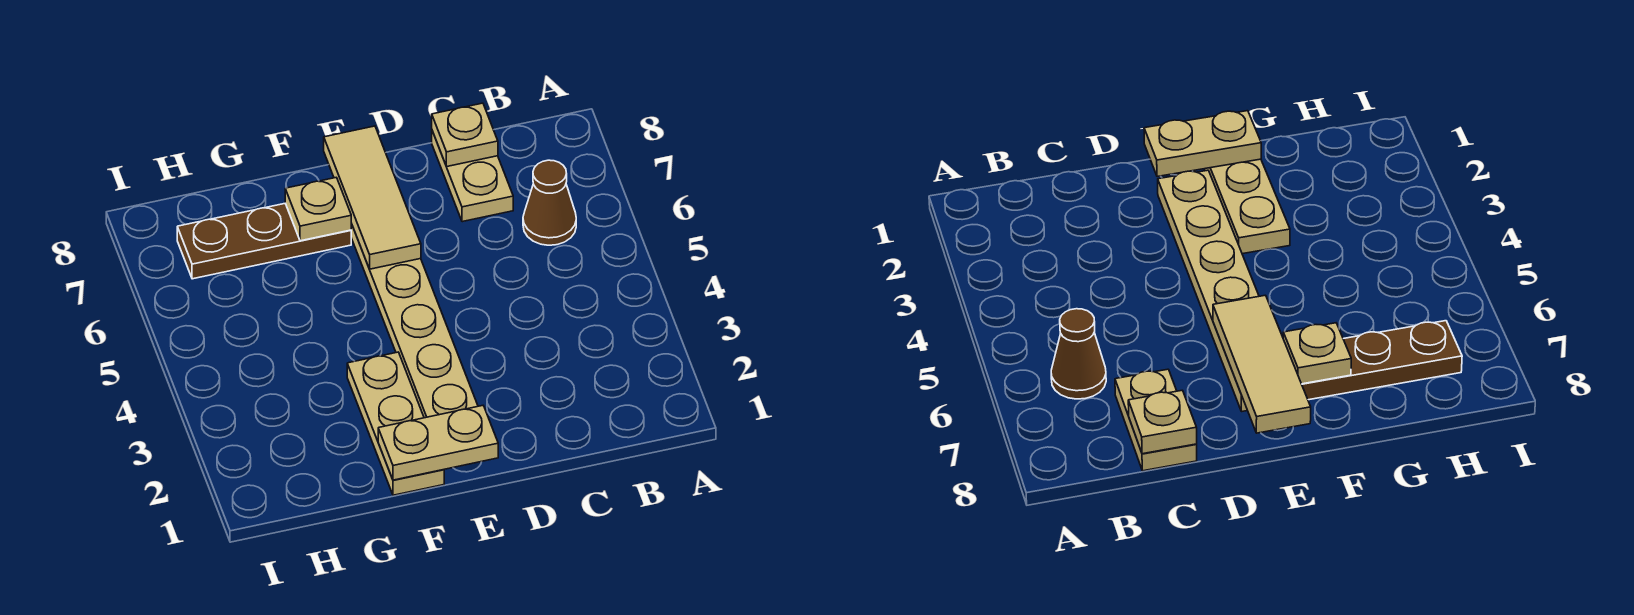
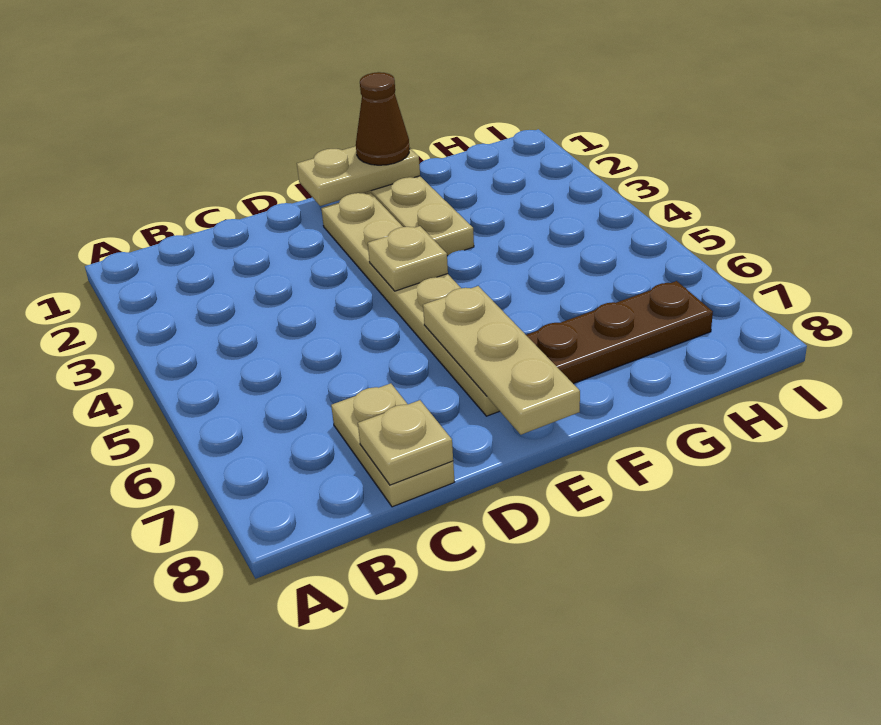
brown cone B6 level 1 -> brown cone F1 level 3
tan tile E6:E8 level 2 -> tan plate E6:E8 level 2
tan plate F7 level 2 -> tan plate E4 level 2

